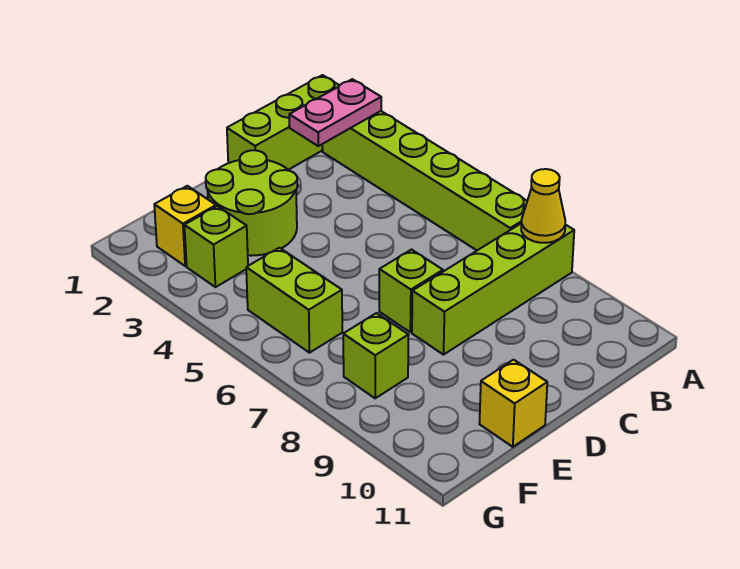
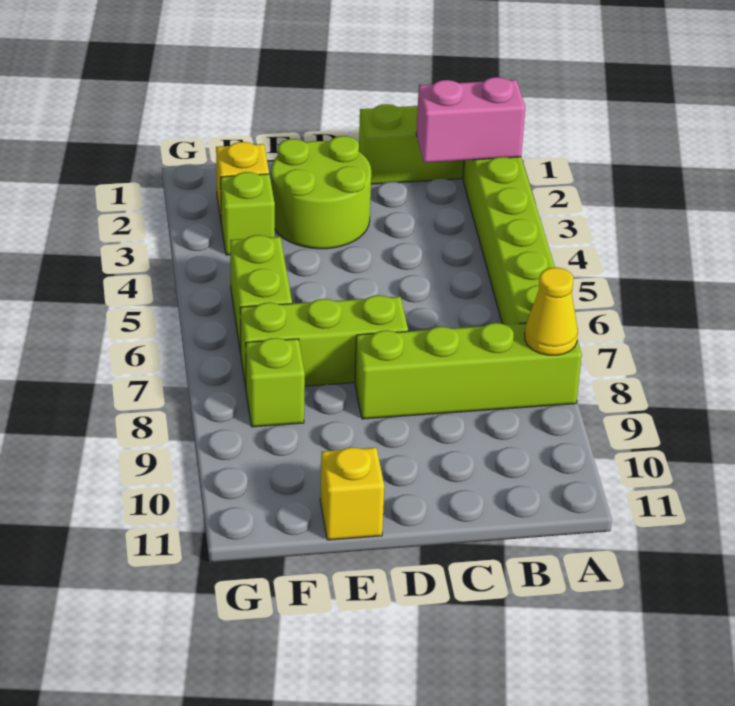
pink plate A2:B2 level 2 -> pink brick A2:B2 level 2
lime brick D7 level 1 -> lime brick D7:F7 level 1

